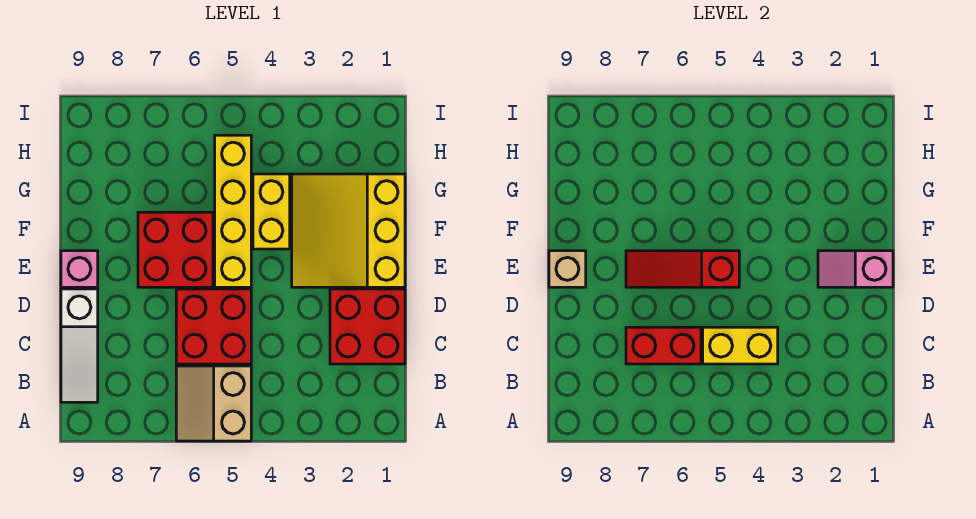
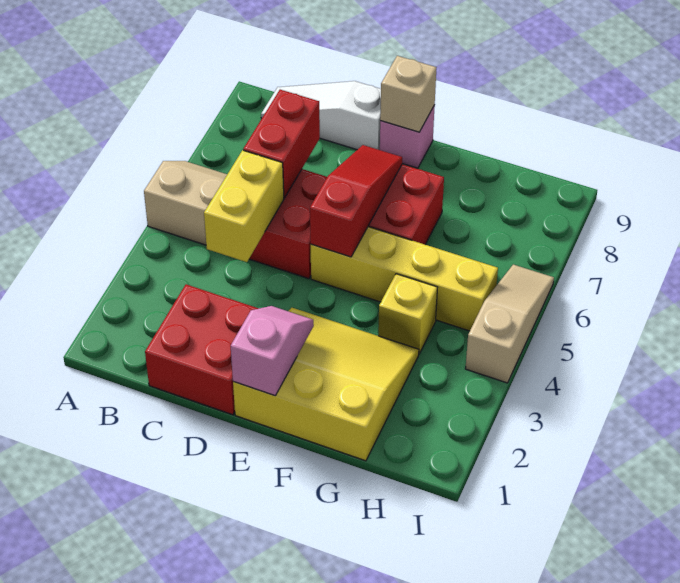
yellow brick F4:G4 level 1 -> yellow brick G4 level 1
none -> tan slope I4:I6 level 1 top 4

